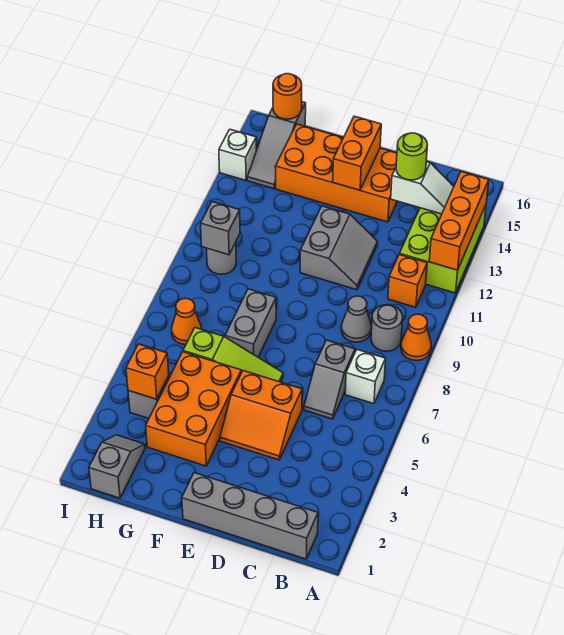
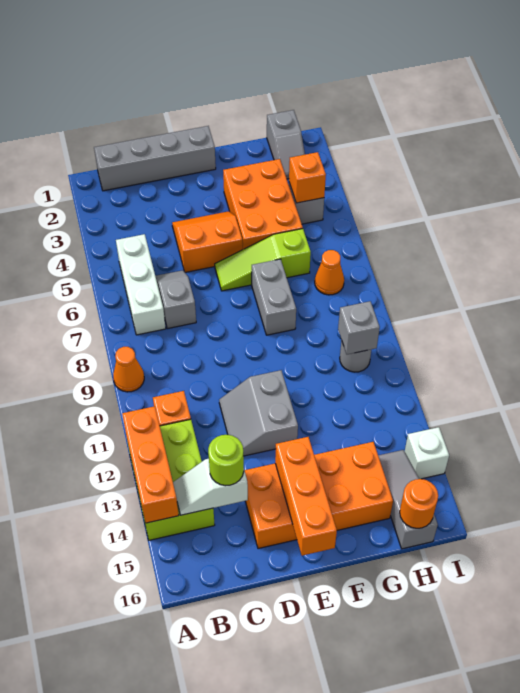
white brick B7 level 1 -> white brick B5:B7 level 1
grey round brick B9 level 1 -> none
grey cone C9 level 1 -> none
orange brick E14:E15 level 2 -> orange brick E14:E16 level 2

